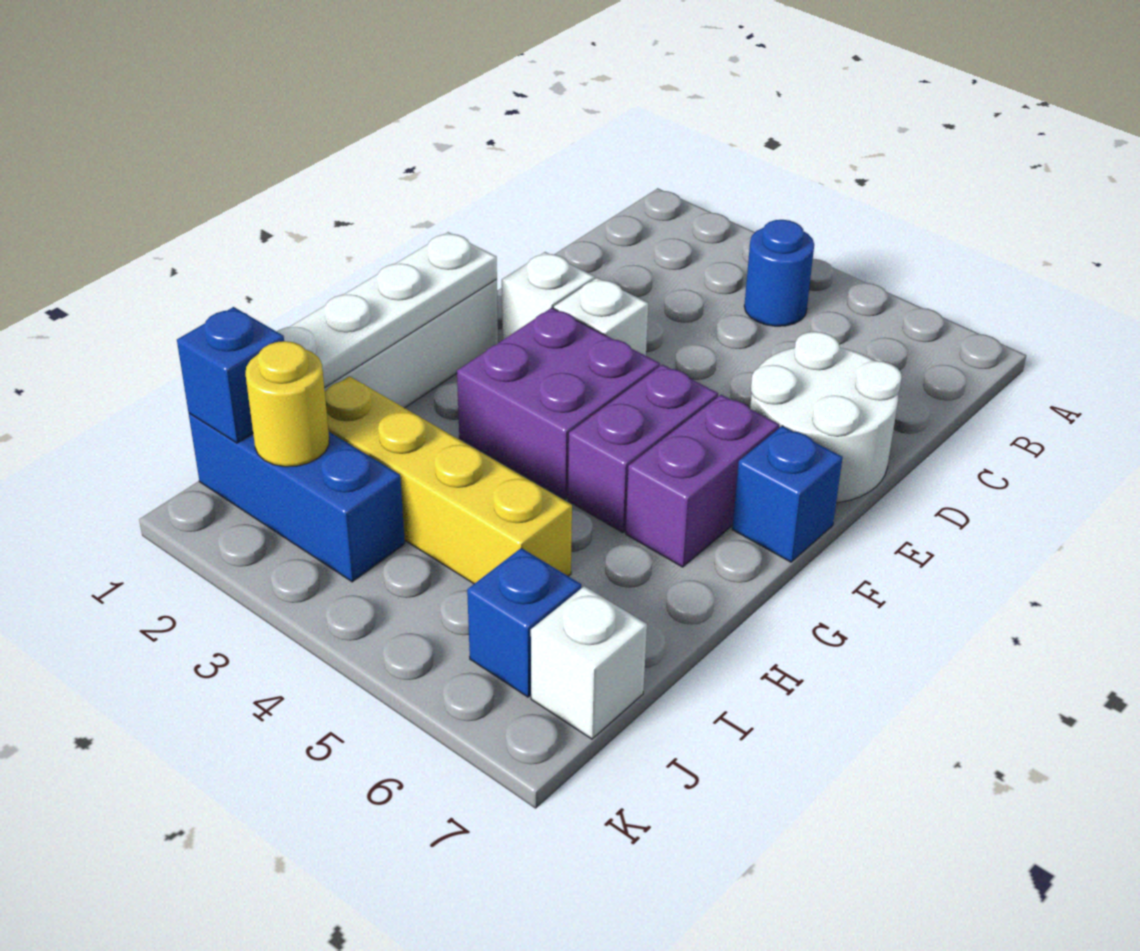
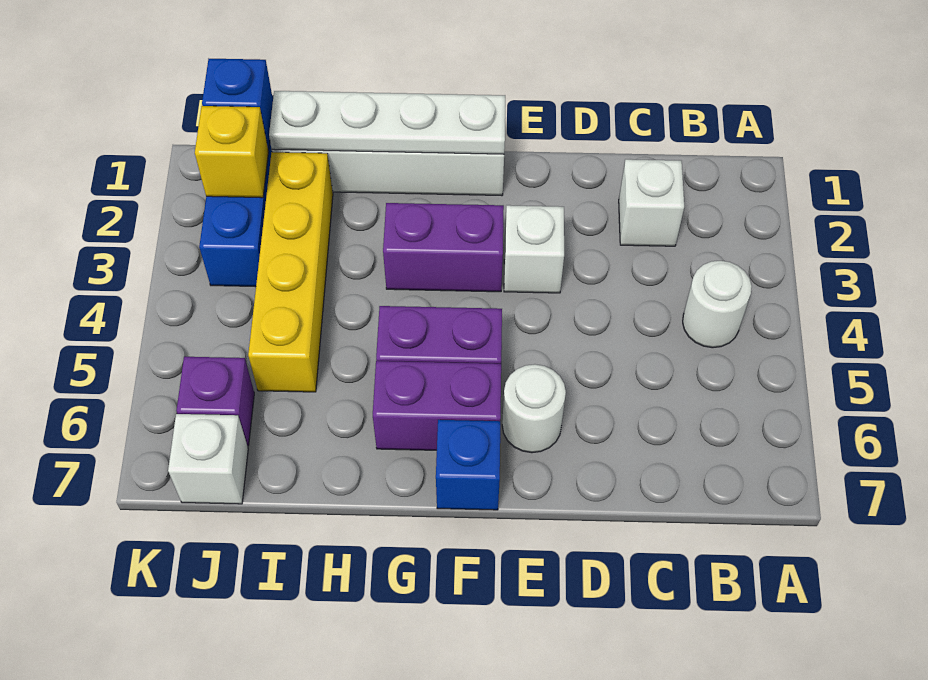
blue round brick B4 level 1 -> white round brick B4 level 1
white round brick D6:E7 level 1 -> white round brick E6 level 1
white brick E2 level 1 -> white brick C2 level 1
purple brick F3:G4 level 1 -> purple brick F3:G3 level 1
yellow round brick J2 level 2 -> yellow brick J2 level 2
blue brick J6 level 1 -> purple brick J6 level 1

